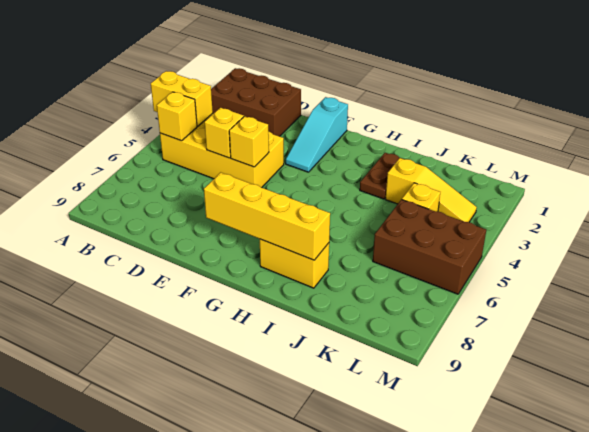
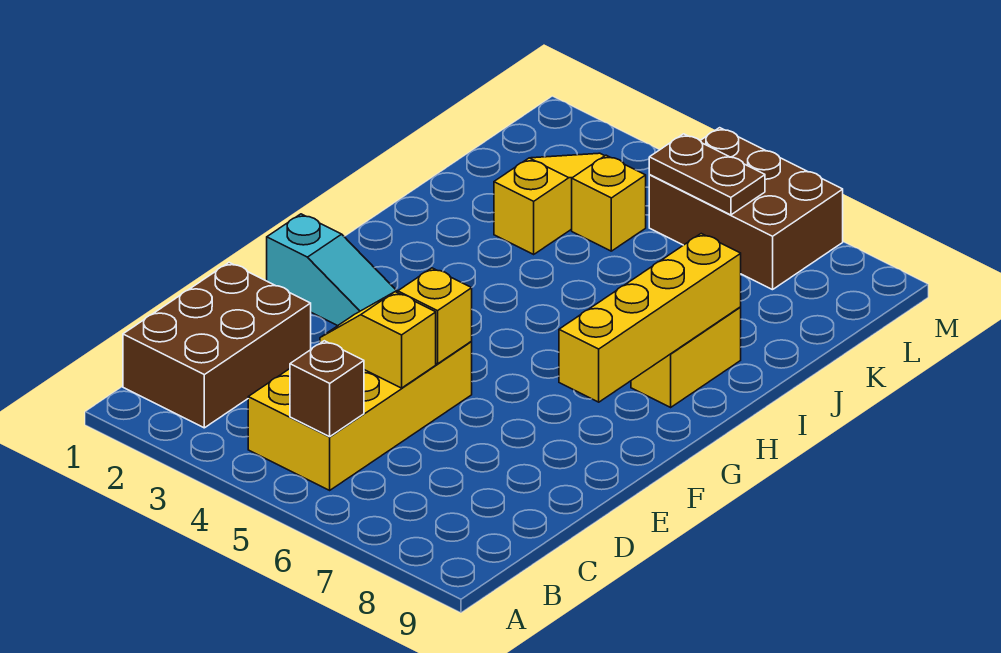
yellow brick A4:B4 level 2 -> none
yellow brick B5 level 2 -> brown brick B5 level 2
brown plate I2:I3 level 1 -> brown plate L5:L6 level 2
brown brick K5:M6 level 1 -> brown brick L5:M7 level 1

